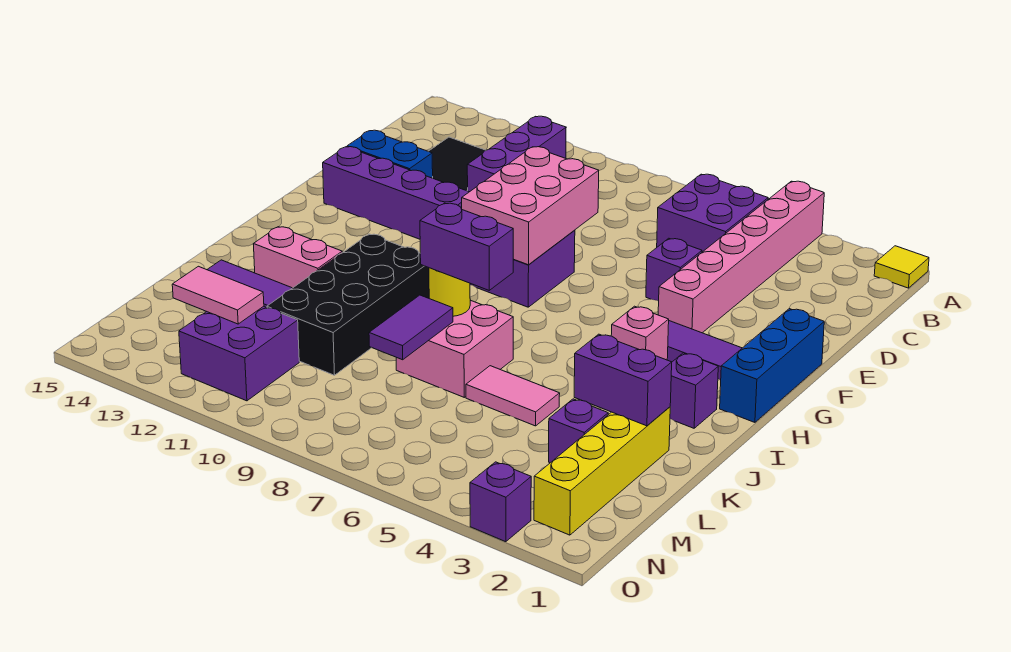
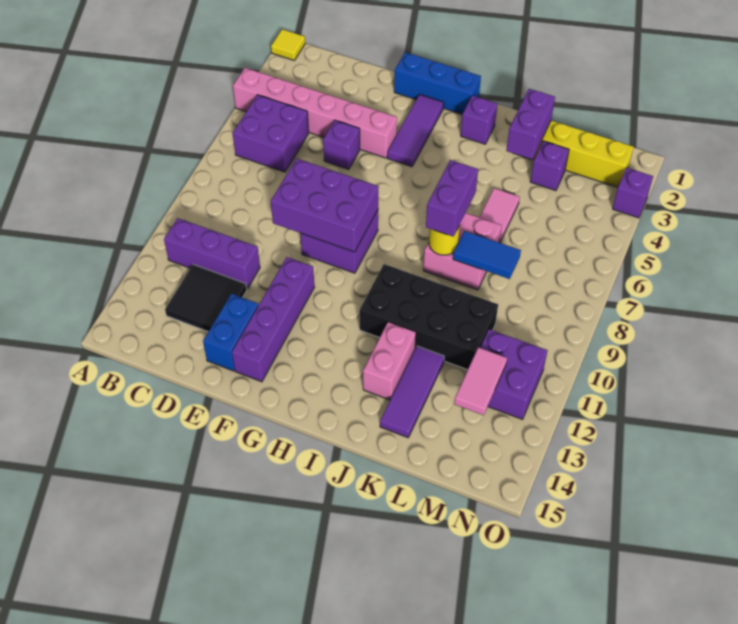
pink brick E8:G9 level 2 -> purple brick E8:G9 level 2
pink brick H4 level 1 -> none
purple tile K8:L8 level 2 -> blue tile K8:L8 level 2

